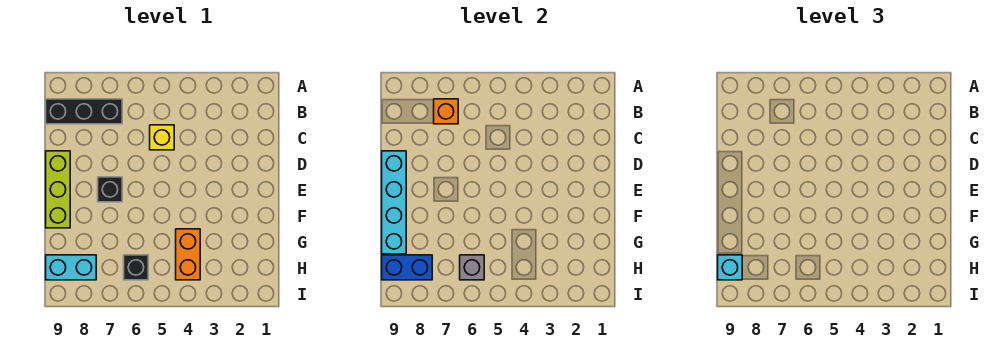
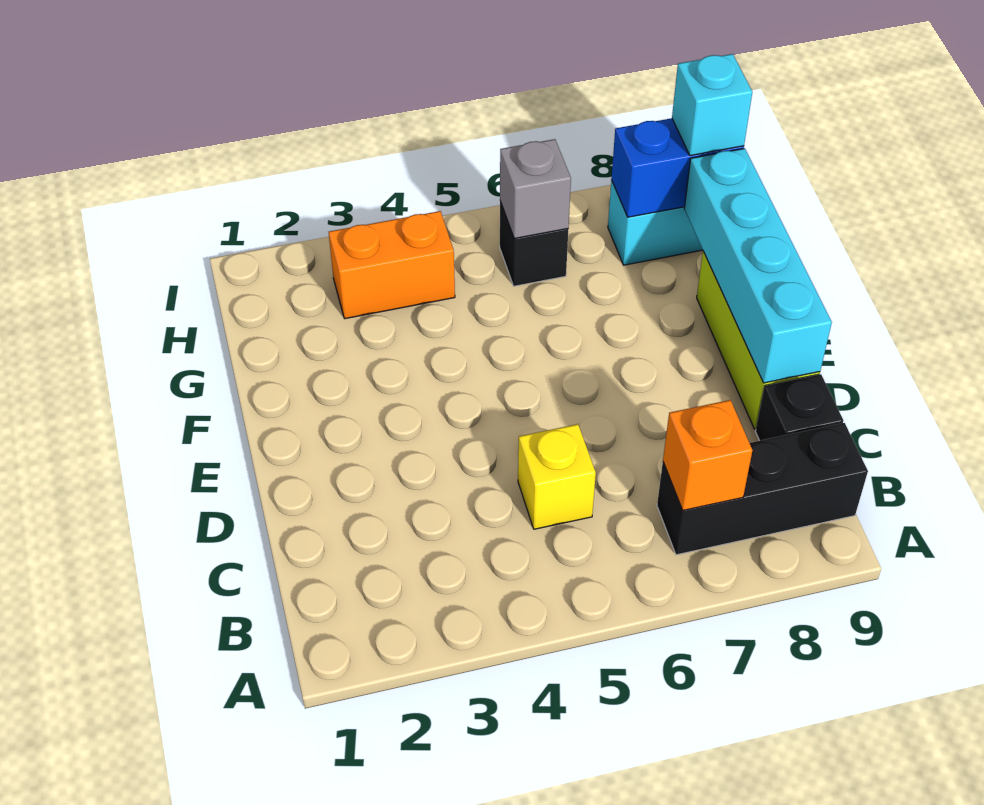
black brick E7 level 1 -> black brick C9 level 1
orange brick G4:H4 level 1 -> orange brick H3:H4 level 1

